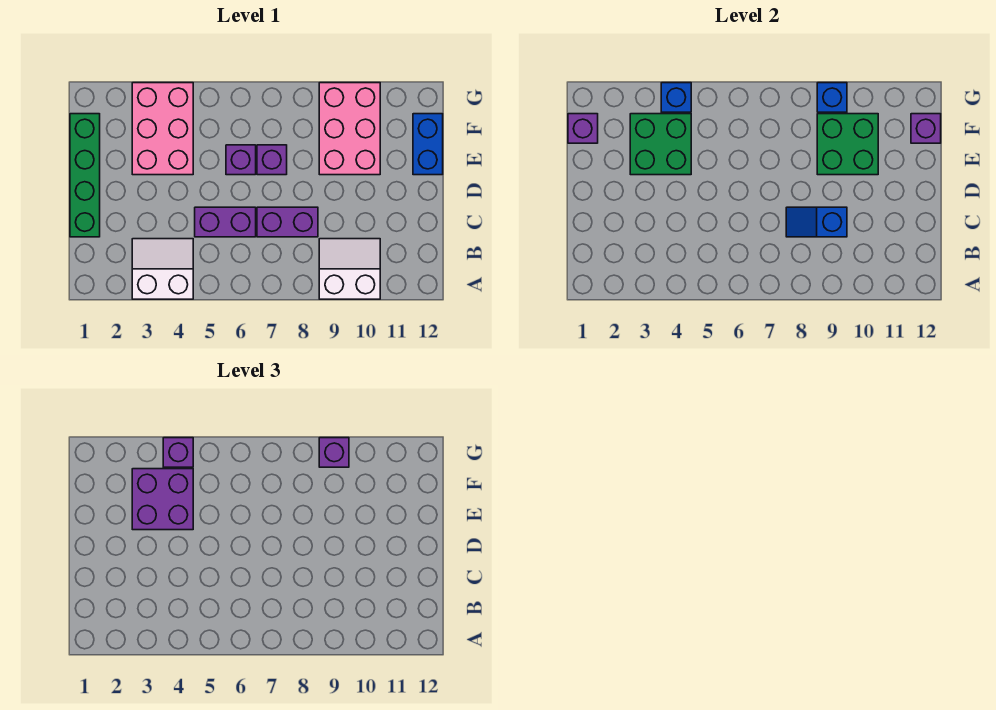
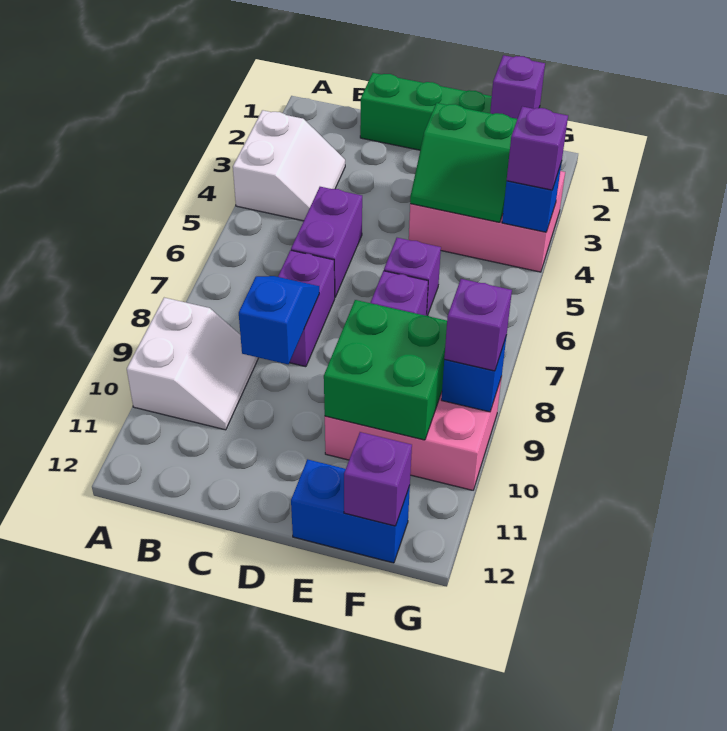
green brick E3:F4 level 2 -> green slope E3:F4 level 2 top 3
purple brick E3:F4 level 3 -> none

